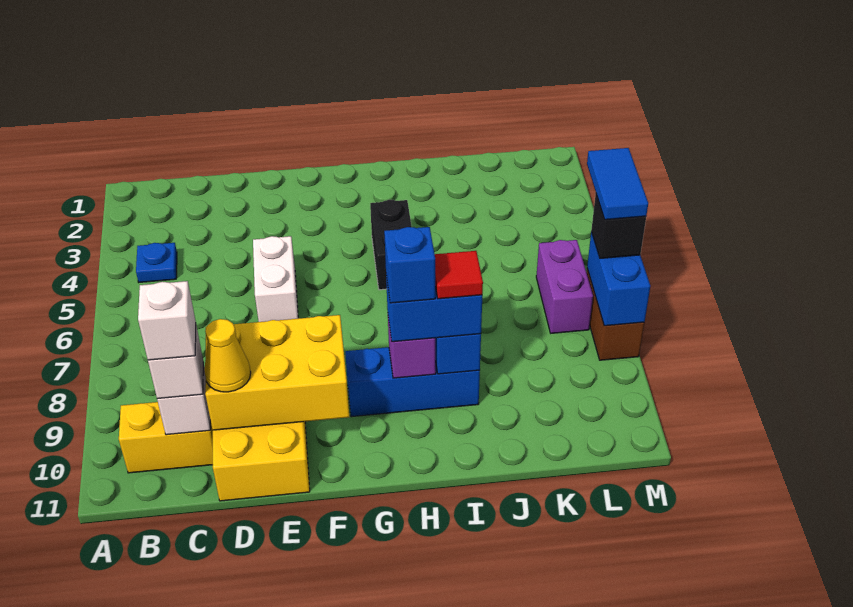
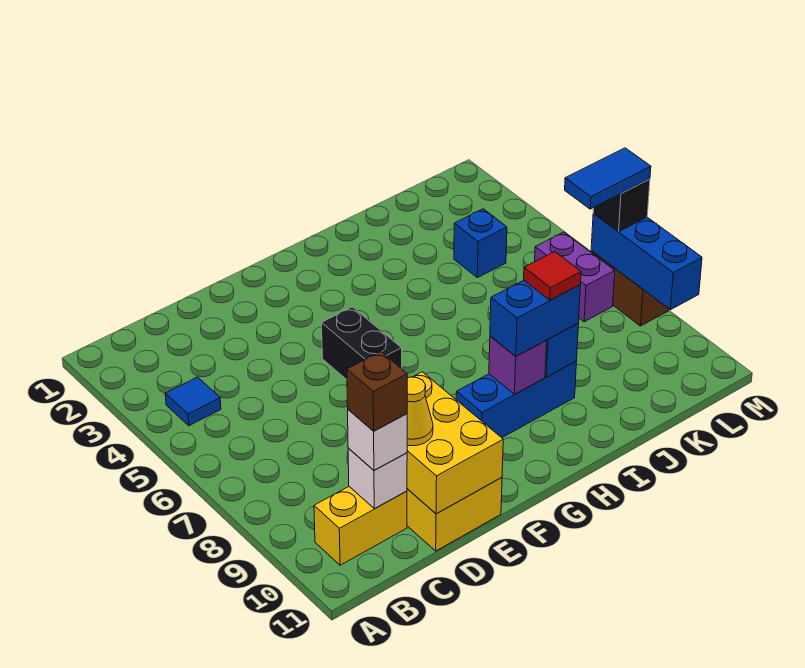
blue plate B4 level 1 -> blue tile B4 level 1
white brick C10 level 4 -> brown brick C10 level 4
yellow brick D9:F10 level 2 -> yellow brick D9:E11 level 2
white brick E5:E6 level 1 -> none
black brick H4:H5 level 1 -> black brick F5:F6 level 1
blue brick H9 level 4 -> blue brick K4 level 1
blue tile M6:M7 level 4 -> blue tile L7:M7 level 4
blue brick M7:M8 level 2 -> blue brick M7:M9 level 2

